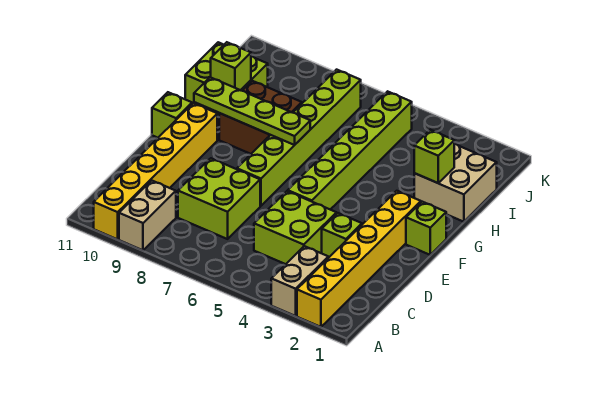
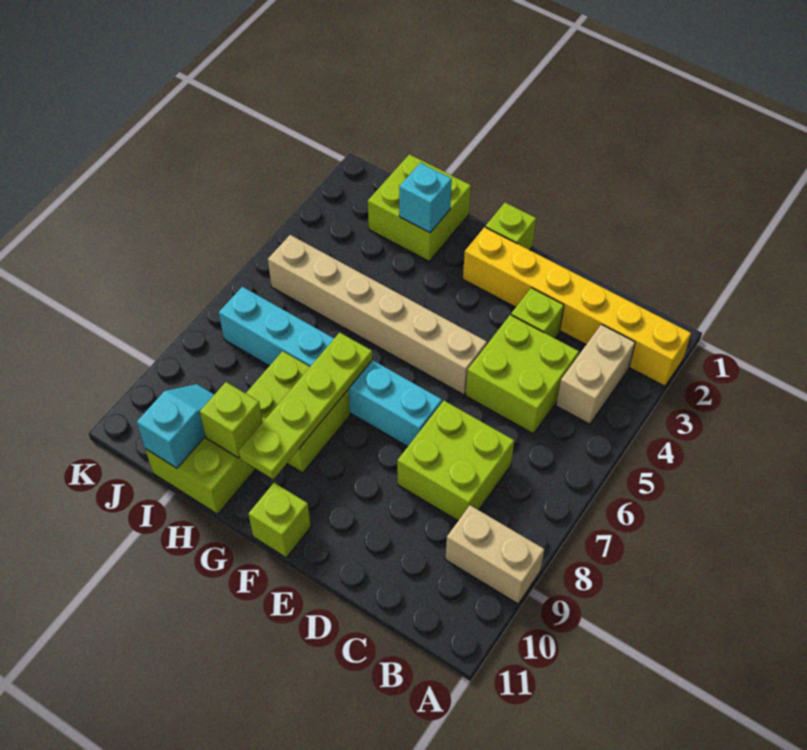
tan brick A3:B3 level 1 -> tan brick B3:B4 level 1
yellow brick A10:F10 level 1 -> none
lime brick E5:J5 level 1 -> tan brick E5:J5 level 1
lime brick E7:J7 level 1 -> cyan brick E7:J7 level 1
brown brick G8:H9 level 1 -> lime brick G8:H9 level 1
tan brick H1:I2 level 1 -> lime brick H1:I2 level 1
lime brick H2 level 2 -> cyan brick H2 level 2
none -> cyan slope I10:I11 level 2 top 11

